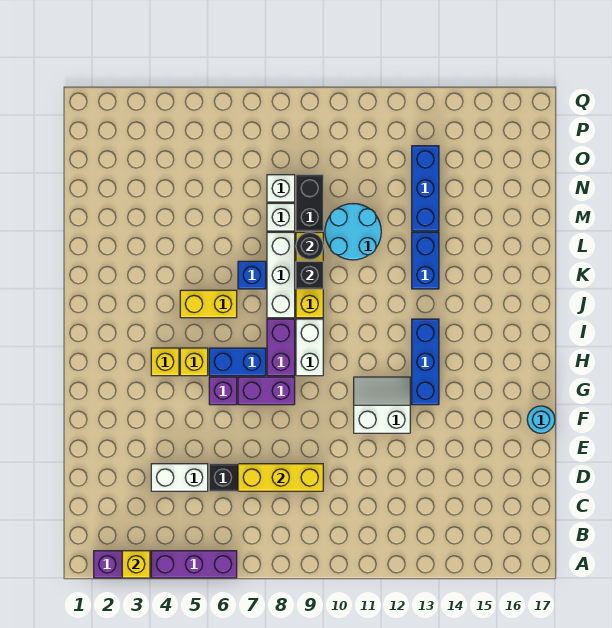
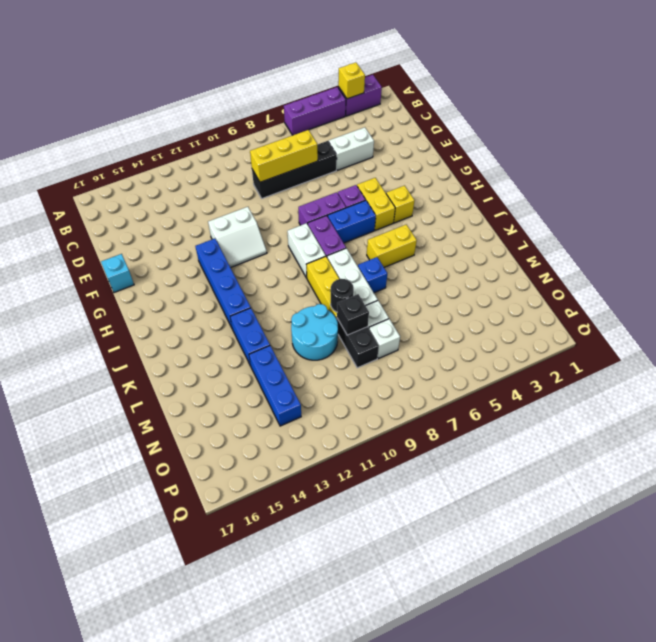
cyan round brick F17 level 1 -> cyan brick F17 level 1
blue brick G13:I13 level 1 -> blue brick G13:J13 level 1
yellow brick H5 level 1 -> yellow brick G5:H5 level 1
black brick K9 level 2 -> black brick M9 level 2

